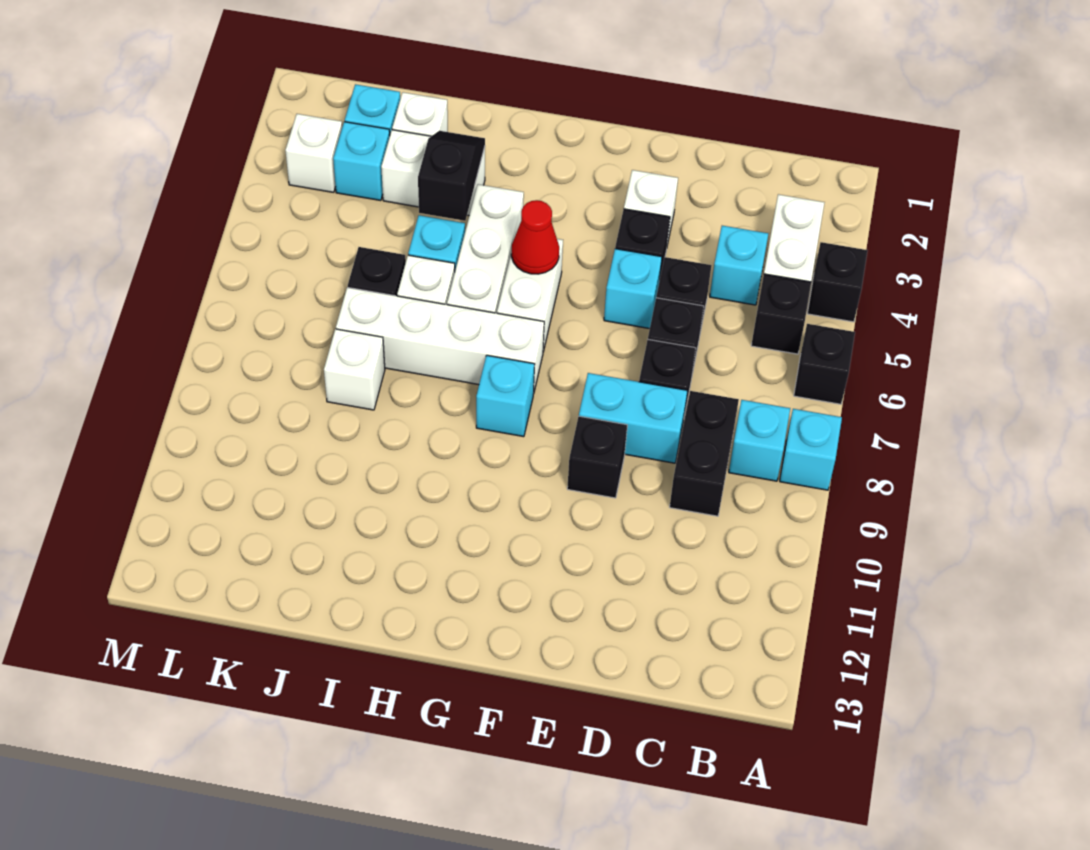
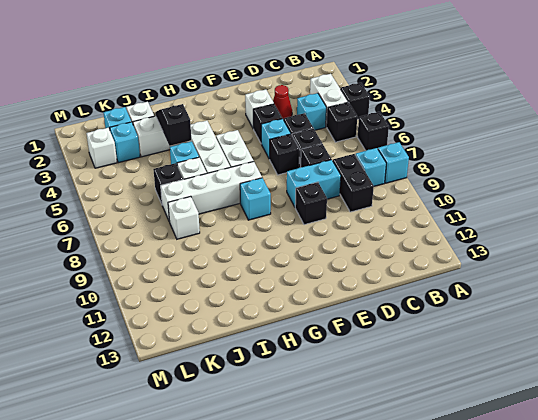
none -> black brick E6 level 1
red cone G5 level 2 -> red cone D3 level 1

